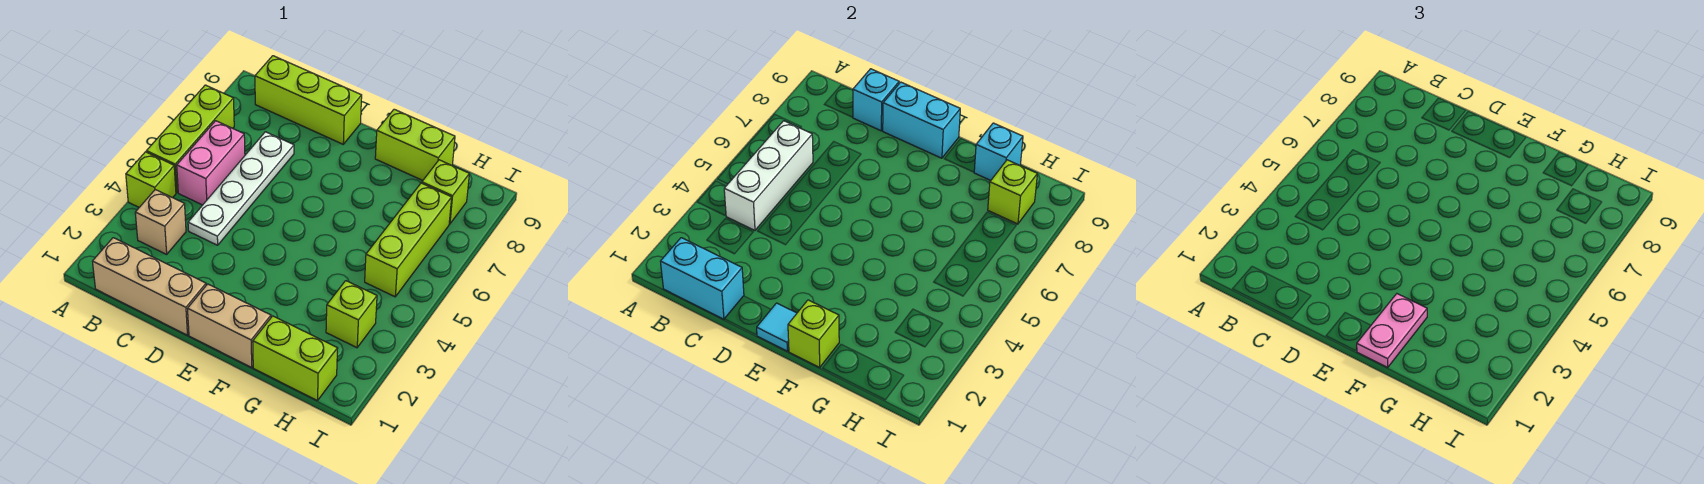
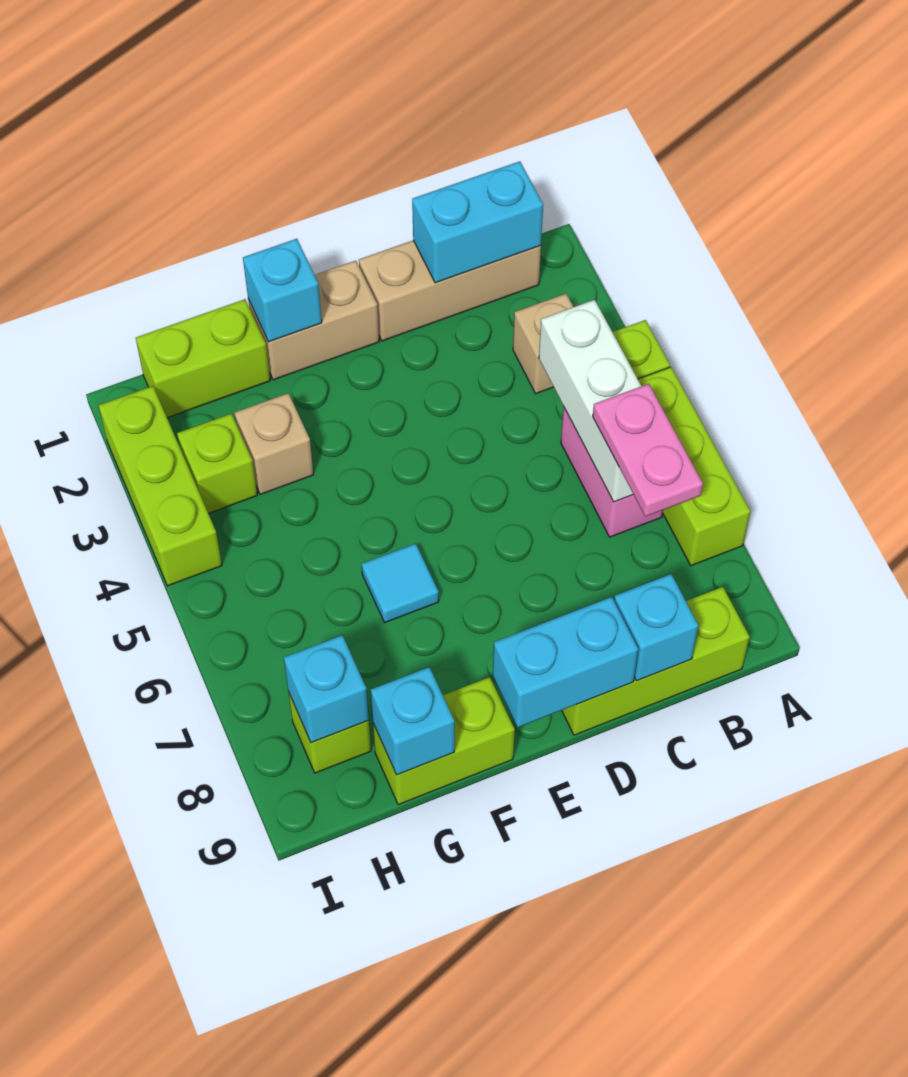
white plate C4:C7 level 1 -> none
cyan tile E1 level 2 -> cyan tile F6 level 1
lime brick F1 level 2 -> cyan brick F1 level 2
pink plate F1:F2 level 3 -> pink plate B6:B7 level 3
none -> tan brick G3 level 1
lime brick H5:H7 level 1 -> lime brick I2:I4 level 1
lime brick H8 level 2 -> cyan brick H8 level 2

